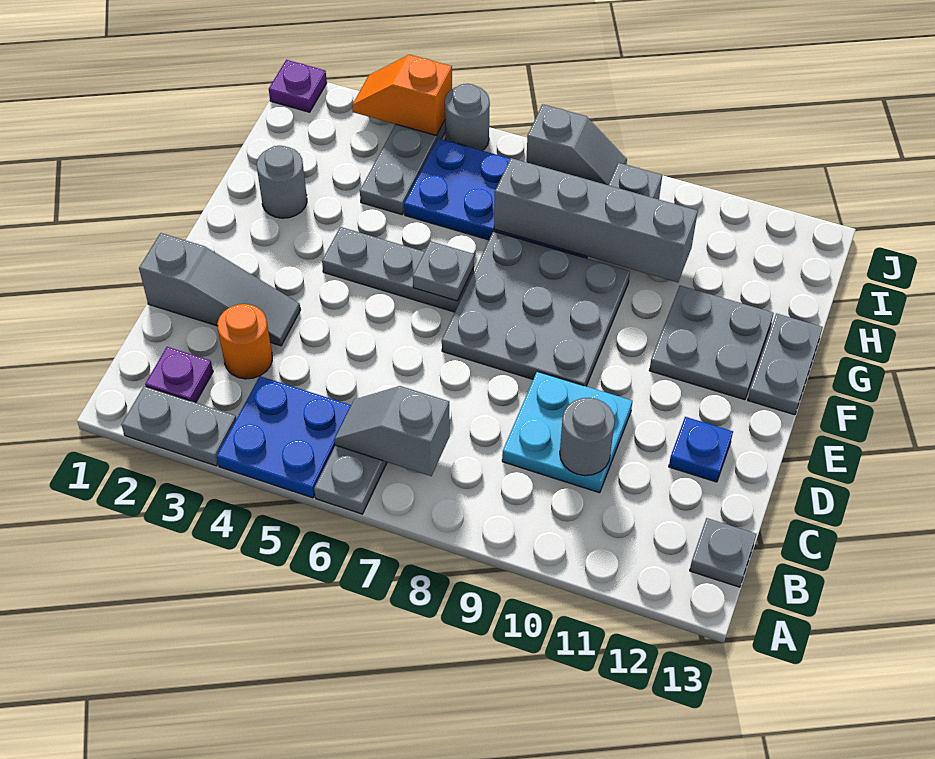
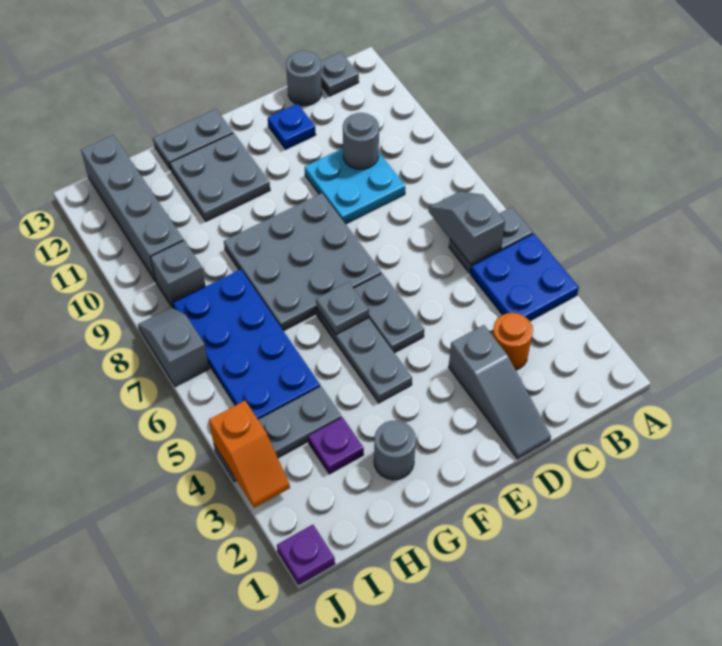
grey plate A2:A3 level 1 -> grey plate E5:E6 level 1
purple plate B2 level 1 -> purple plate H3 level 1
grey slope B6:B7 level 2 top 7 -> grey slope B6:B7 level 2 top 6
grey slope D1:D3 level 1 top 1 -> grey slope D1:D3 level 1 top 3
grey brick H7:H10 level 2 -> grey brick I10:I13 level 1
grey round brick J5 level 1 -> grey round brick C13 level 1

